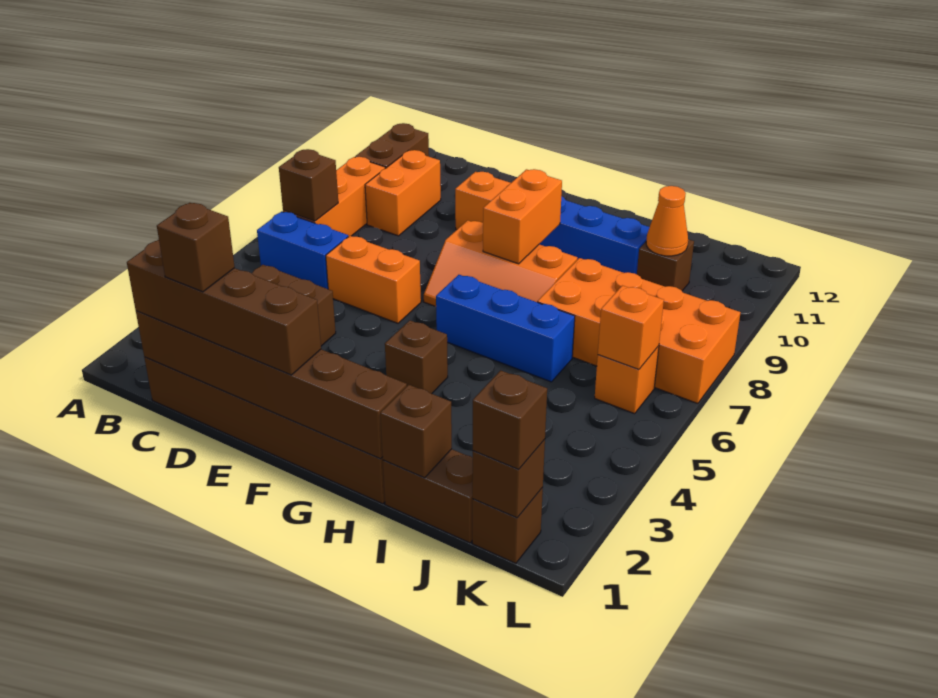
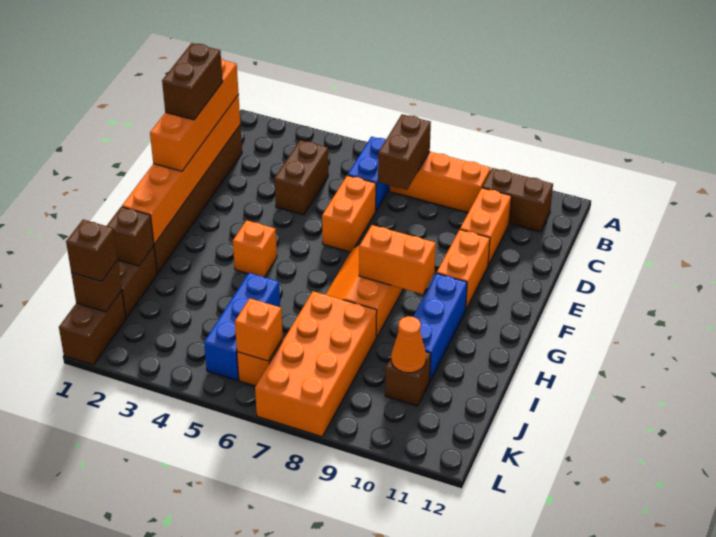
brown brick B7 level 2 -> brown brick B7:C7 level 2
brown brick C1:H1 level 2 -> orange brick C1:H1 level 2
brown brick C1:F1 level 3 -> orange brick C1:F1 level 3
orange brick C9:C10 level 1 -> orange brick C10:D10 level 1
brown brick D1 level 4 -> brown brick D1:E1 level 4
brown brick G4 level 1 -> orange brick G4 level 1
blue brick G6:I6 level 1 -> blue brick I5:K5 level 1
brown brick K1 level 1 -> brown brick K1:L1 level 1

